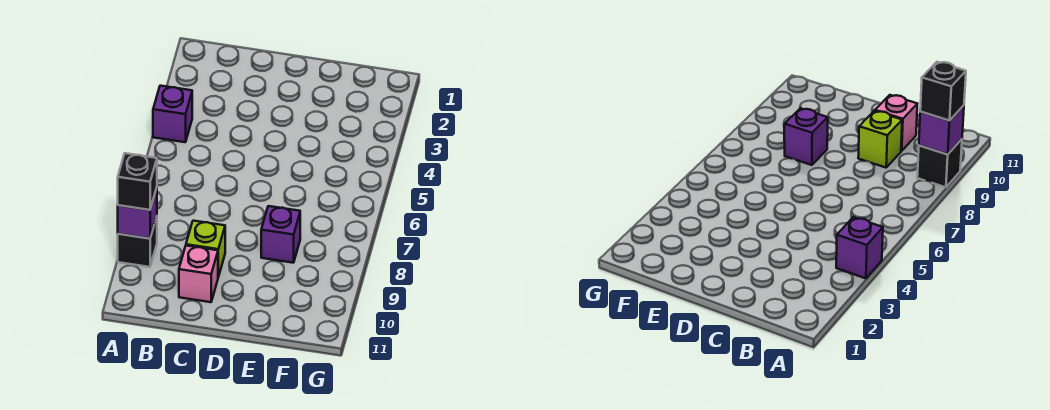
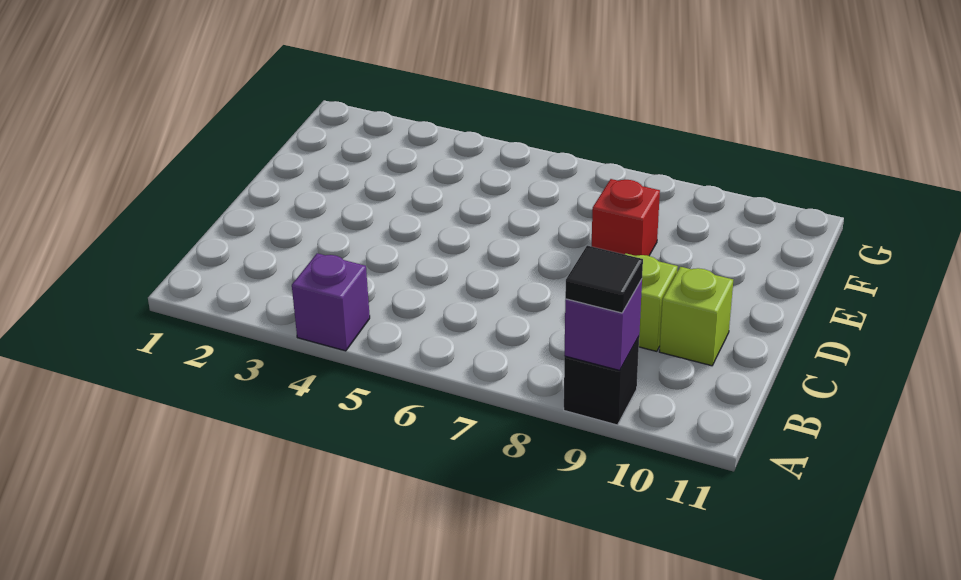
black brick A9 level 3 -> black tile A9 level 3
pink brick C10 level 1 -> lime brick C10 level 1
purple brick E8 level 1 -> red brick E8 level 1

